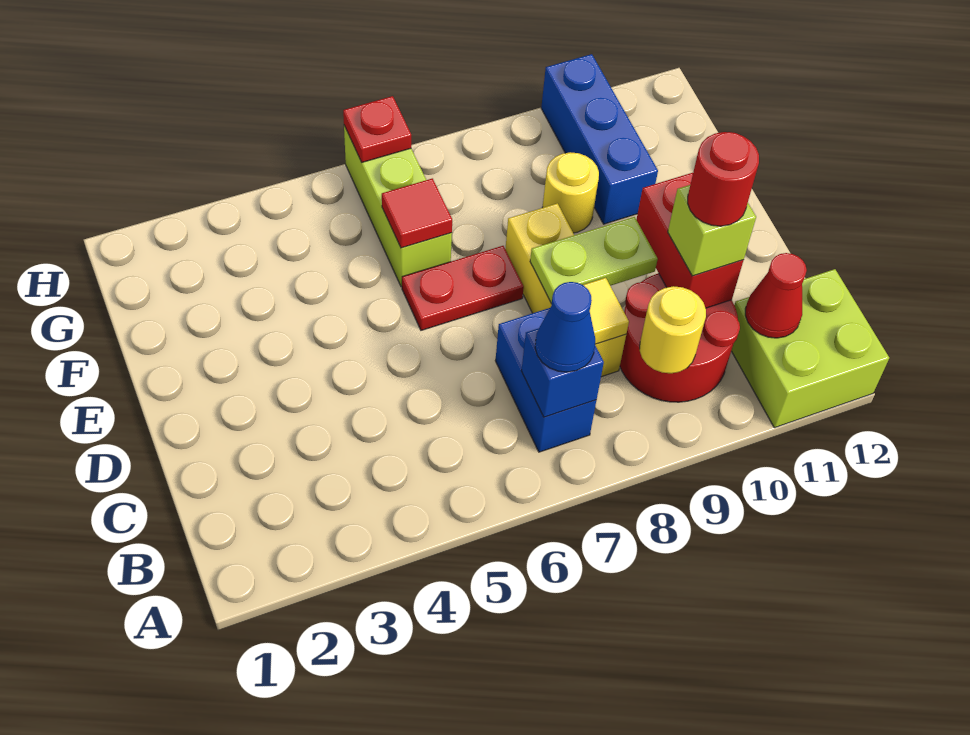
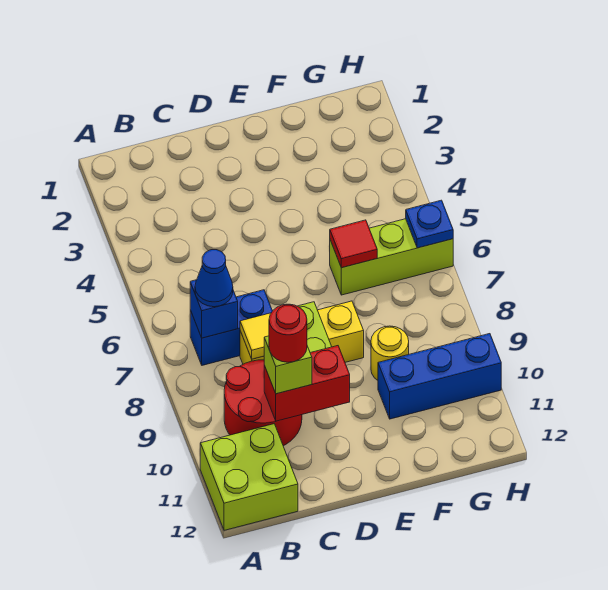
yellow round brick B9 level 2 -> none
red cone B11 level 2 -> none
red plate E6:E7 level 1 -> none
red plate H6 level 2 -> blue plate H6 level 2

